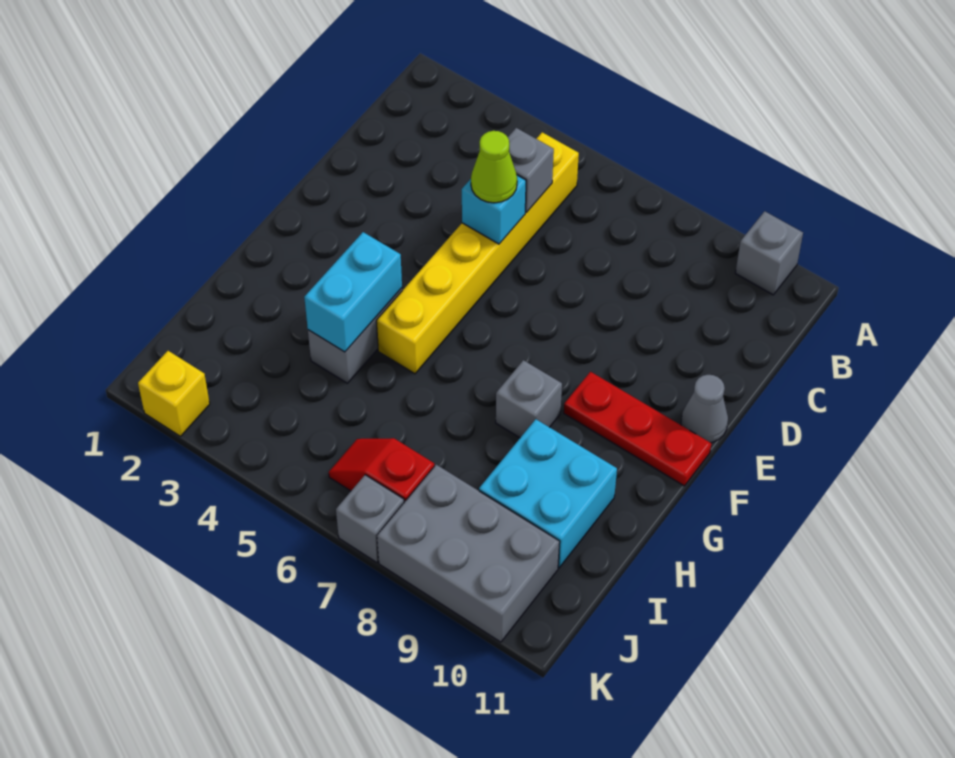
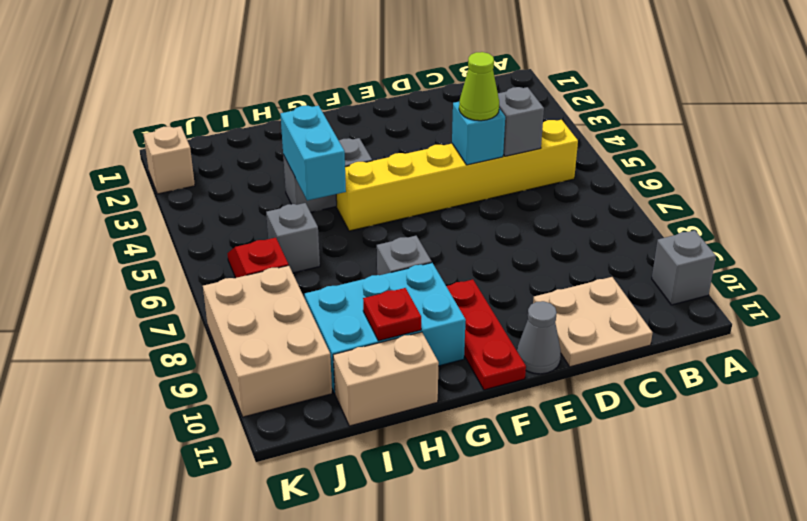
none -> tan plate C10:D11 level 1
cyan brick G4:H4 level 2 -> cyan brick H4:H5 level 2
cyan brick H9:I10 level 1 -> cyan brick G9:I10 level 1
none -> red plate H10 level 2
none -> tan brick H11:I11 level 1
grey brick J8:K10 level 1 -> tan brick J8:K10 level 1
yellow brick K2 level 1 -> tan brick K2 level 1
grey brick K7 level 1 -> grey brick I6 level 1

